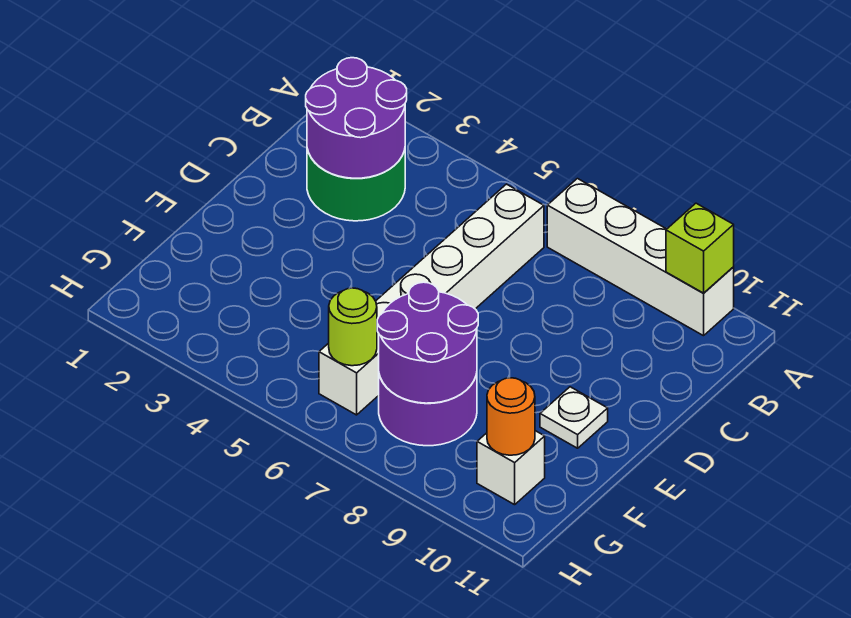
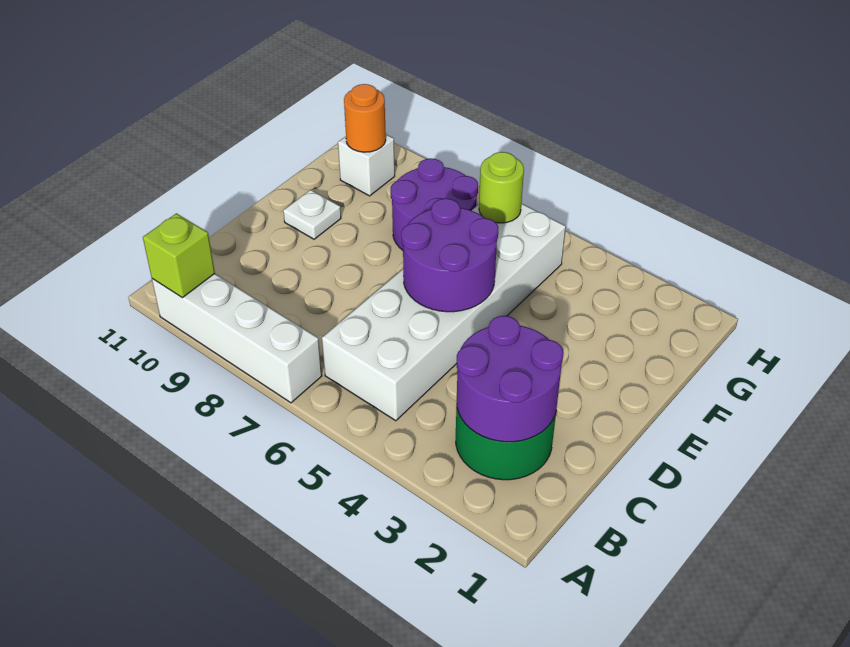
white brick B6:G6 level 1 -> white brick B5:G6 level 1
purple round brick F7:G8 level 2 -> purple round brick D5:E6 level 2

